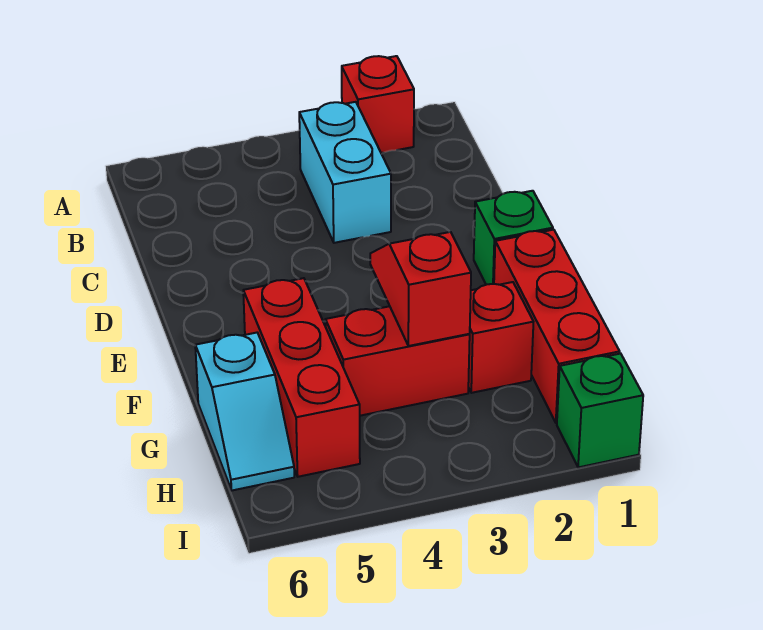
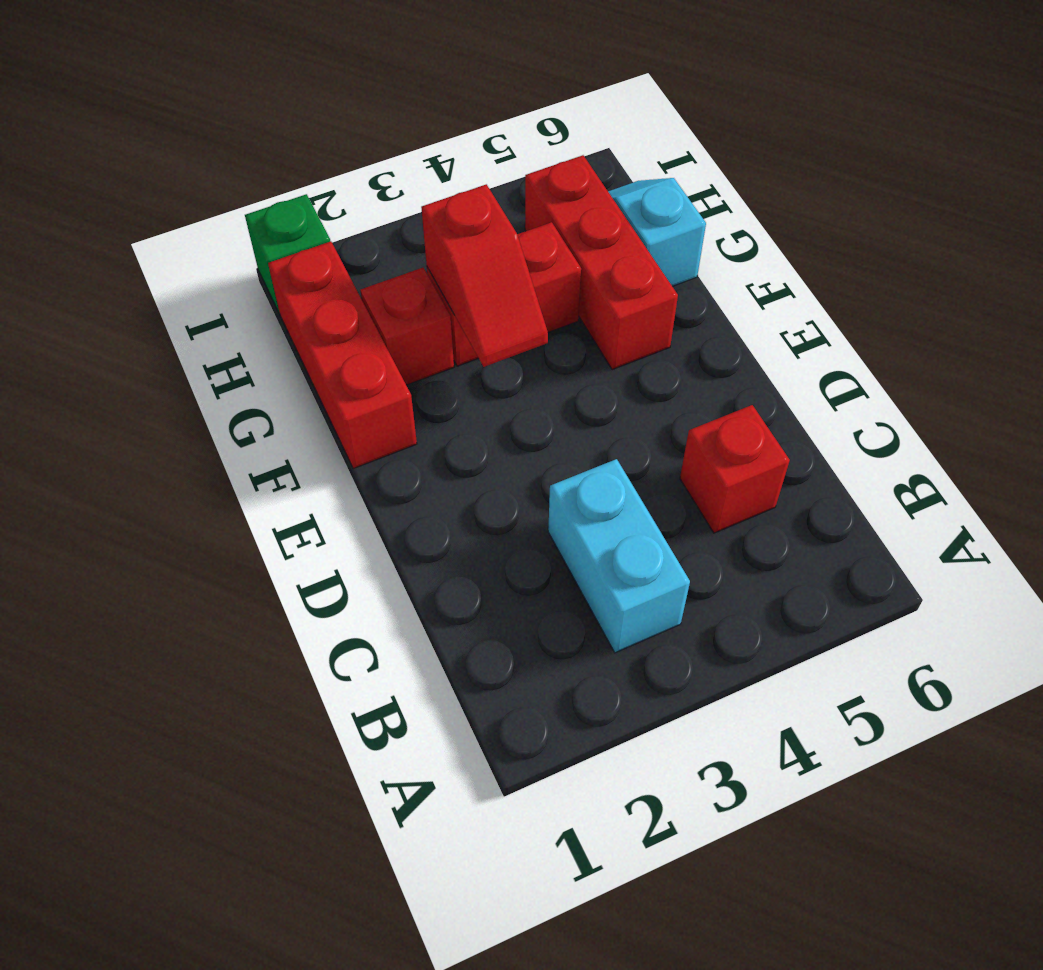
red brick A2 level 1 -> red brick C5 level 1
green brick E1 level 1 -> none

